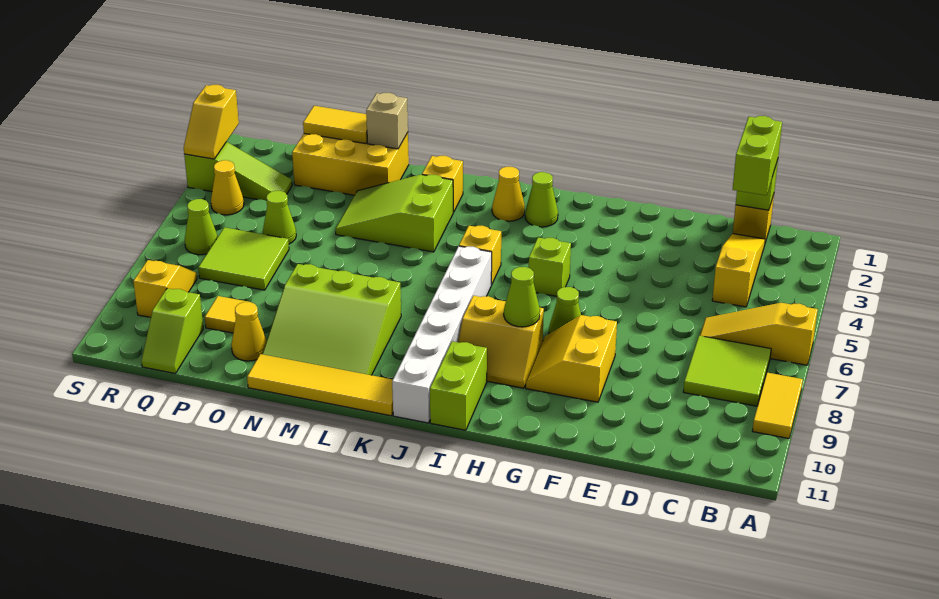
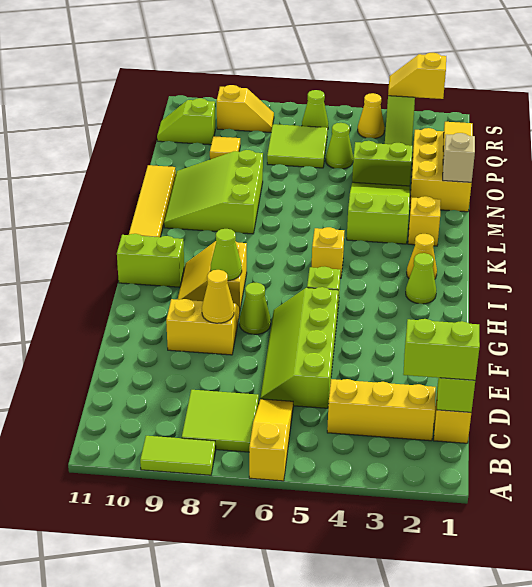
yellow tile A8:A9 level 1 -> lime tile A8:A9 level 1
yellow slope C2:C4 level 1 top 4 -> yellow brick C2:C4 level 1
none -> lime slope D5:G6 level 1 top 5
white brick J6:J11 level 1 -> none
none -> lime brick O3:O4 level 1
yellow cone O10 level 1 -> yellow cone F8 level 2

